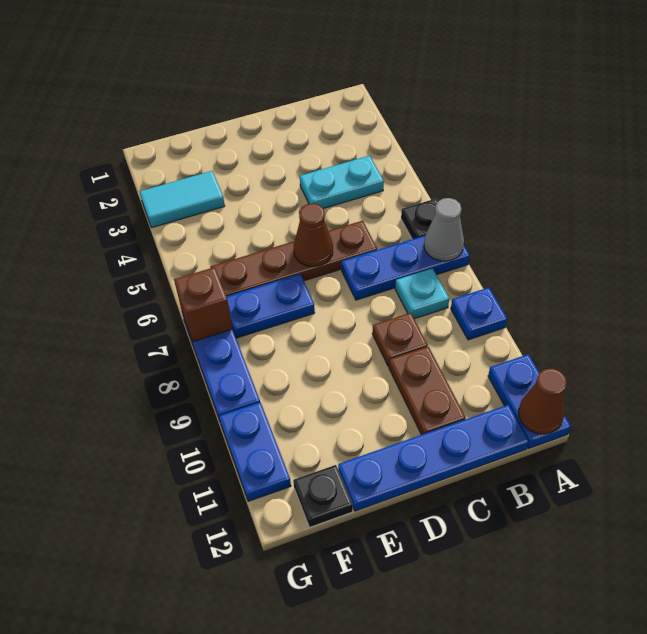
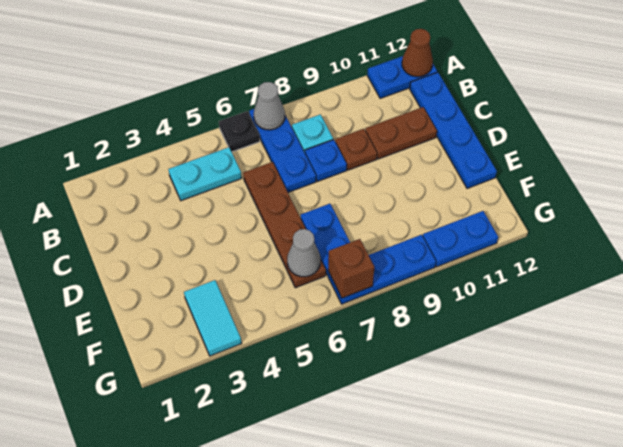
blue plate A9 level 1 -> blue plate C8 level 1
cyan plate B4:C4 level 1 -> cyan plate B4:B5 level 1
brown cone D6 level 2 -> none
none -> grey cone F6 level 2
black plate F12 level 1 -> none

